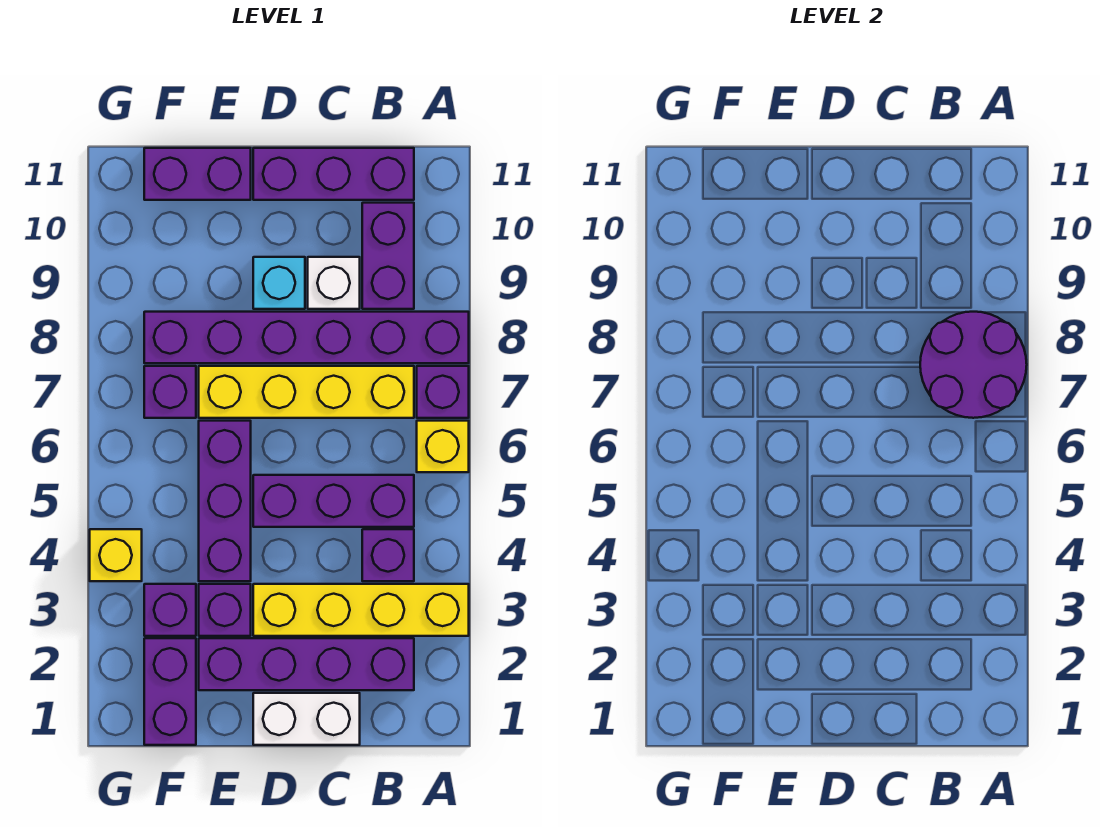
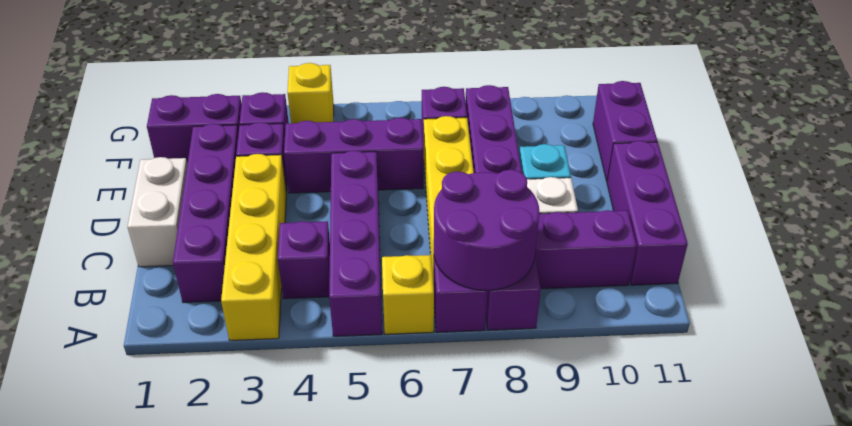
purple brick B5:D5 level 1 -> purple brick A5:D5 level 1

